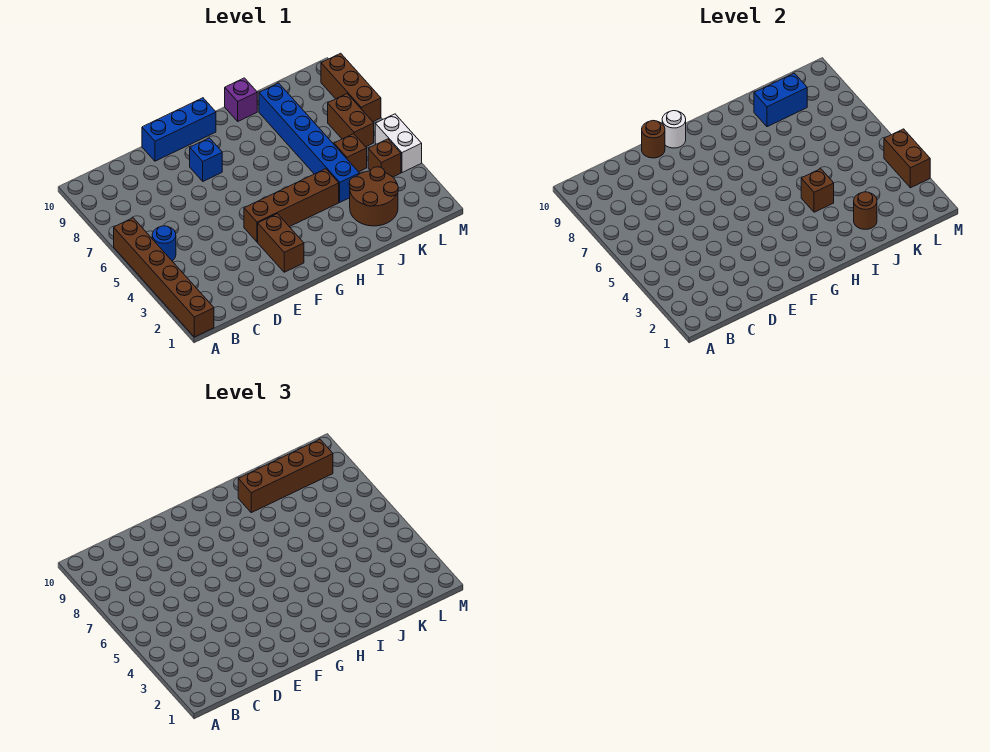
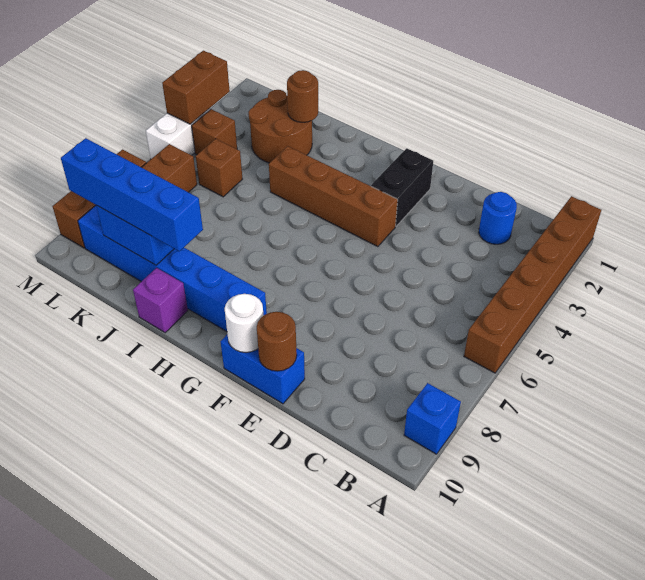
blue round brick B5 level 1 -> blue round brick C2 level 1
blue brick E10:G10 level 1 -> blue brick E10:F10 level 1
brown brick F2:F3 level 1 -> black brick F2:F3 level 1
blue brick F8 level 1 -> blue brick A9 level 1
brown brick I4 level 2 -> none
brown brick I9:L9 level 3 -> blue brick I9:L9 level 3
blue brick J4:J9 level 1 -> blue brick G9:L9 level 1

